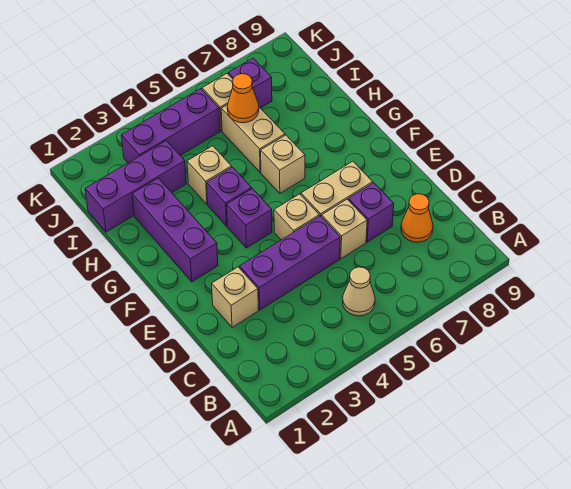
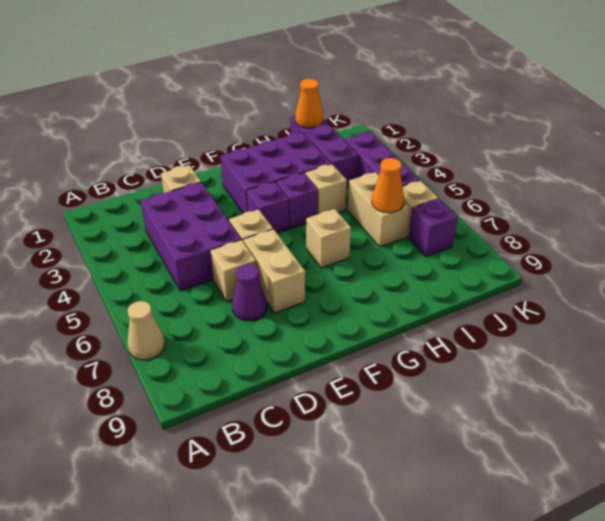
tan cone B5 level 1 -> tan cone A7 level 1
orange cone C8 level 1 -> orange cone I1 level 2
purple brick D3:D5 level 1 -> purple brick C3:D5 level 1
purple brick D7 level 1 -> purple cone D7 level 1
purple brick F2:H2 level 1 -> purple brick F2:H3 level 1
tan brick H6:I6 level 1 -> tan brick I5:I6 level 1

